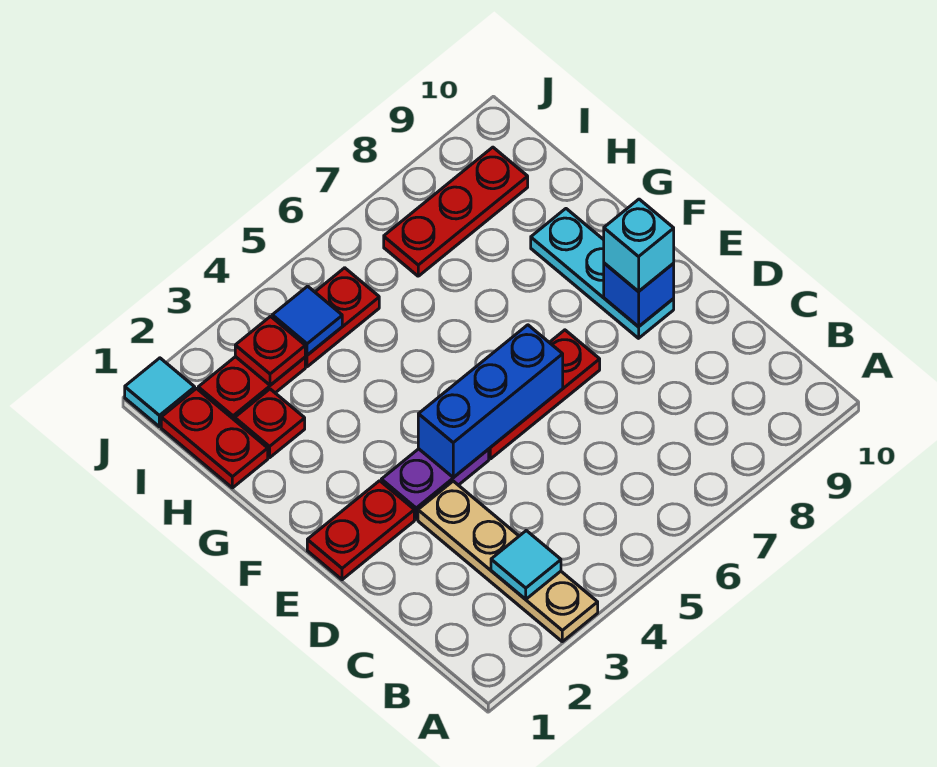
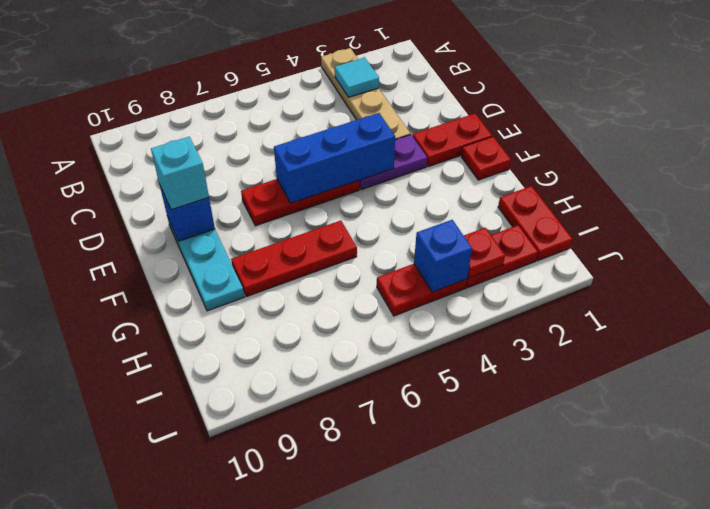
red plate H2 level 1 -> red plate F1 level 1
blue tile I4 level 2 -> blue brick I4 level 2
red plate I7:I9 level 1 -> red plate G6:G8 level 1
cyan tile J1 level 1 -> none

